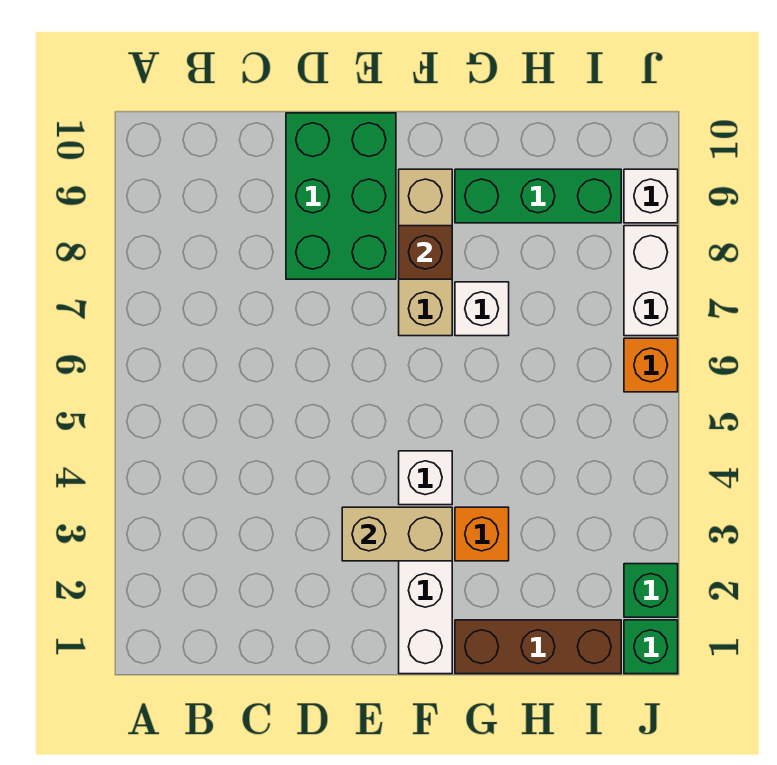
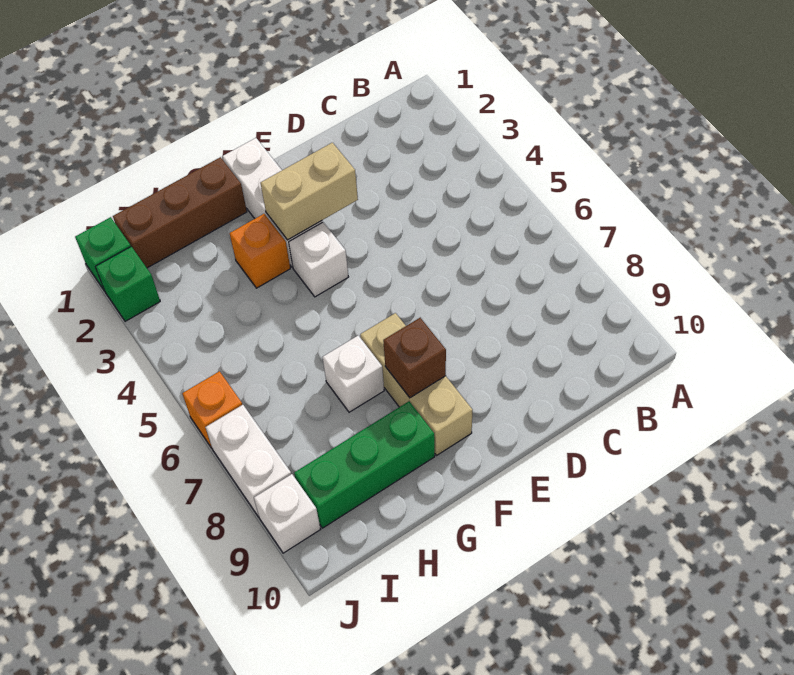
green brick D8:E10 level 1 -> none

